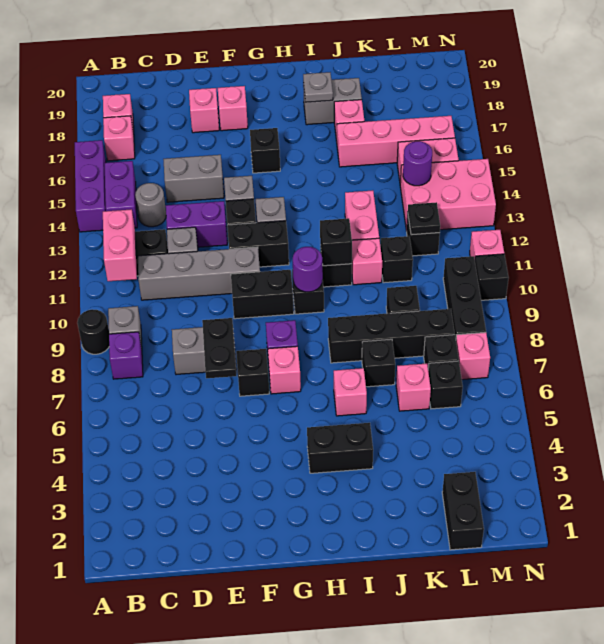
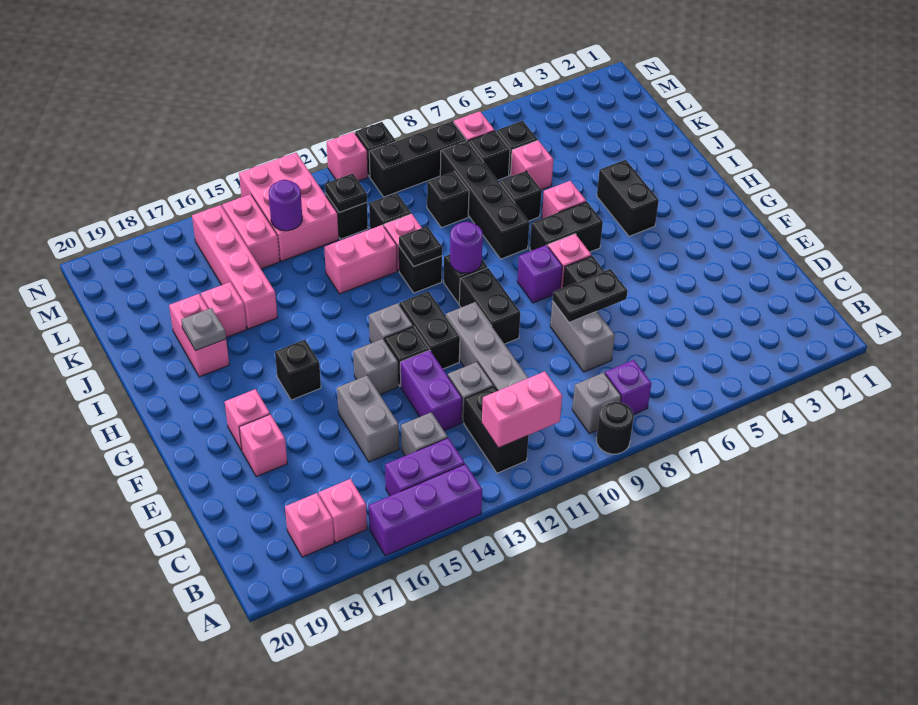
grey round brick C14 level 1 -> grey brick C14 level 1
black brick I11 level 2 -> black plate I11 level 2
grey brick I18:J18 level 1 -> pink brick I18:J18 level 1
black brick L1:L2 level 1 -> black brick H6:H7 level 1

